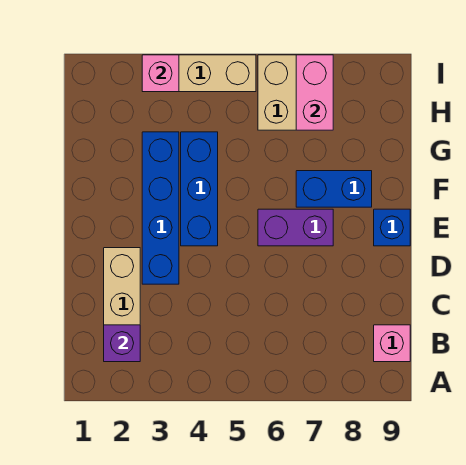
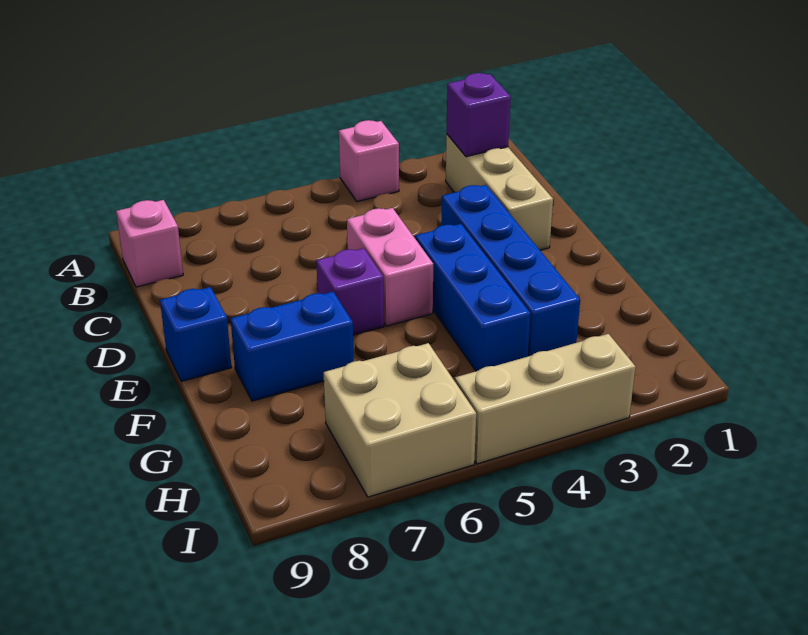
purple brick E6:E7 level 1 -> purple brick E6 level 1
pink brick H7:I7 level 2 -> pink brick D5:E5 level 1
pink brick I3 level 2 -> pink brick A4 level 1

